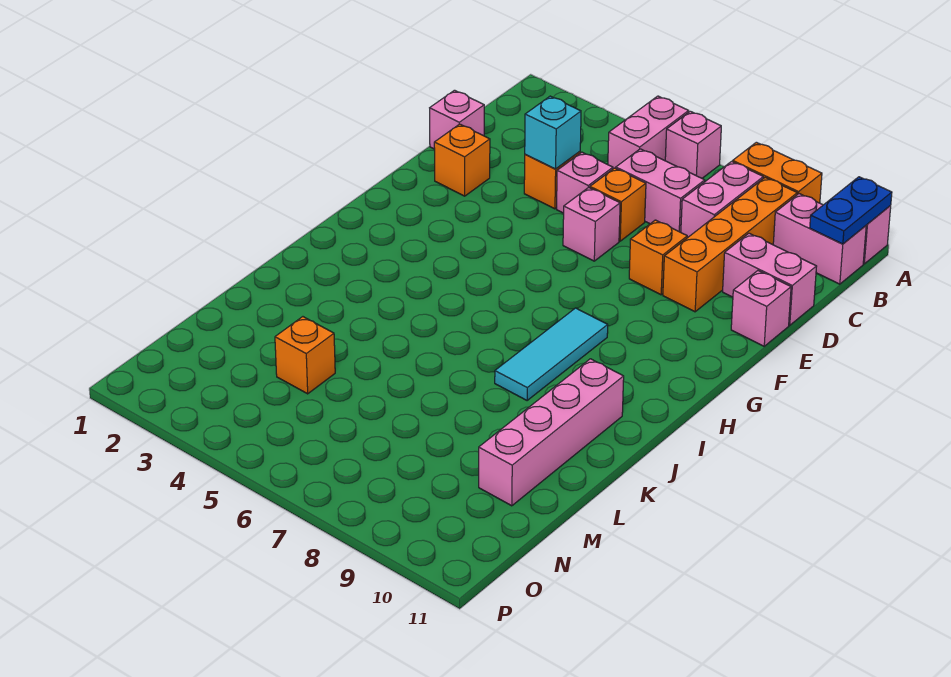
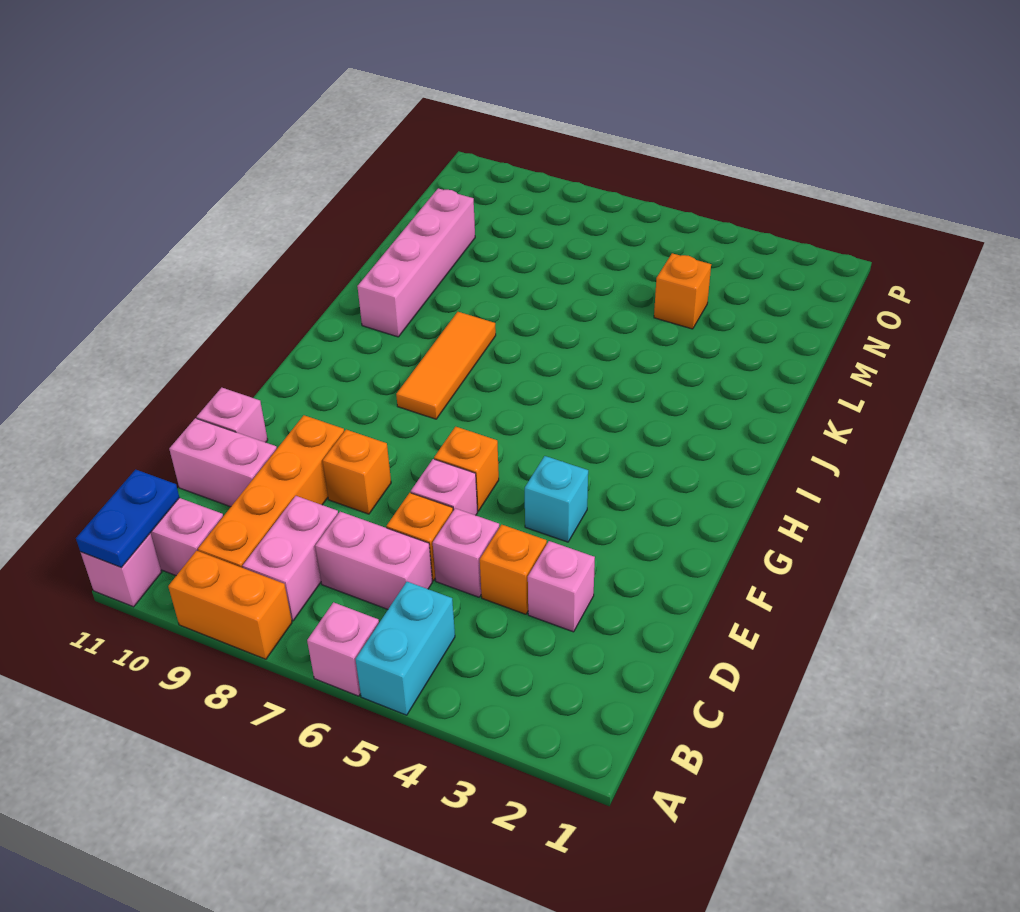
pink brick A5:B5 level 1 -> cyan brick A5:B5 level 1
pink brick D1 level 1 -> pink brick D3 level 1
cyan brick D4 level 2 -> cyan brick F4 level 1
orange brick E2 level 1 -> orange brick F6 level 1
cyan tile H8:J8 level 1 -> orange tile H8:J8 level 1

